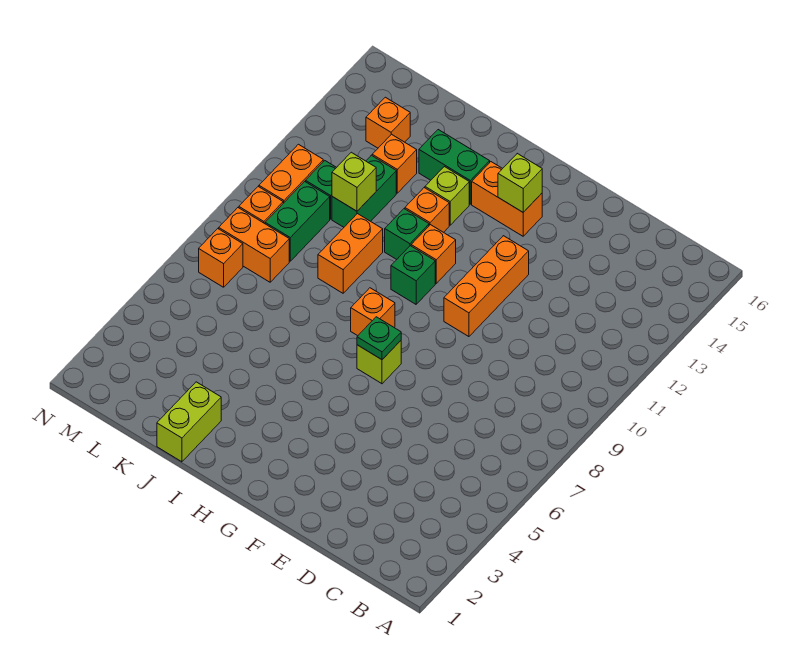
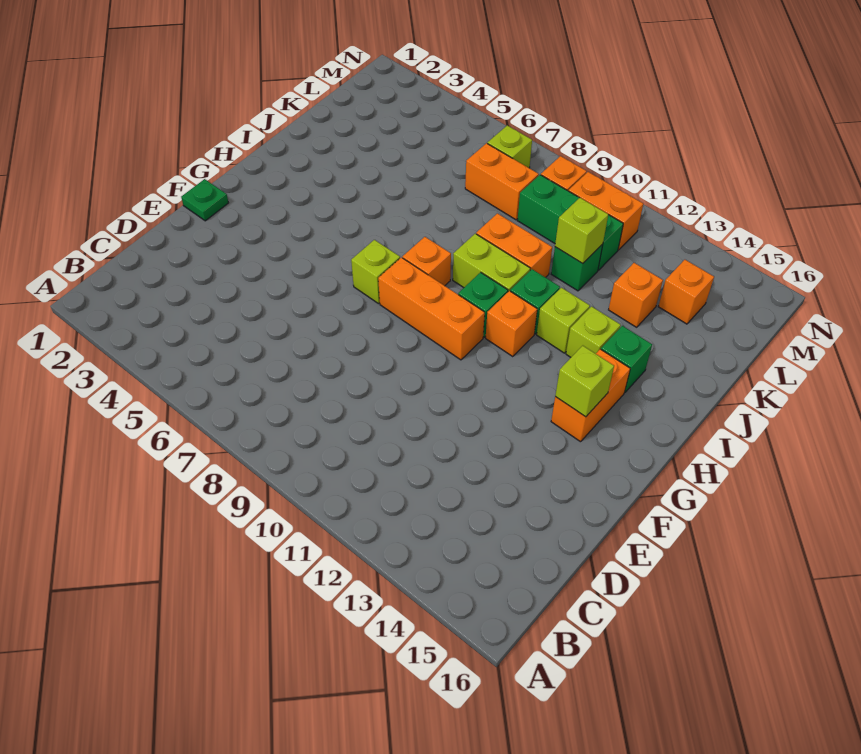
orange brick F10:F12 level 1 -> orange brick G8:G10 level 1
green plate G7 level 2 -> green plate F1 level 1
orange brick I12 level 1 -> lime brick I12 level 1
green brick I14:J14 level 1 -> green brick I14 level 1
lime brick J1:J2 level 1 -> lime brick I9:I10 level 1
green brick K11:K12 level 1 -> green brick K11 level 1
orange brick L8:M8 level 1 -> orange brick L7:L8 level 1
orange brick M7 level 1 -> lime brick M7 level 1

